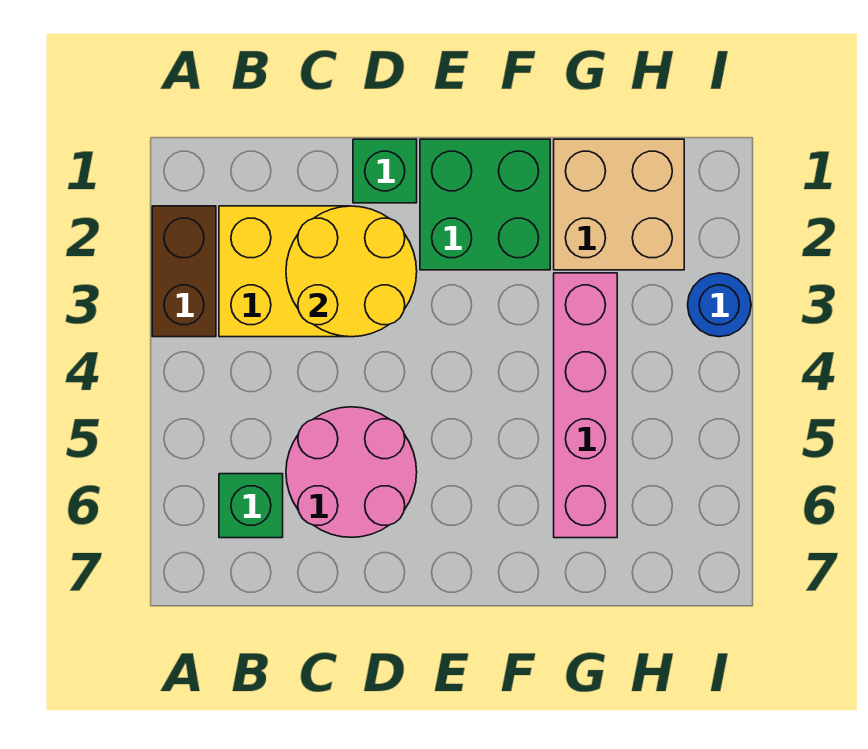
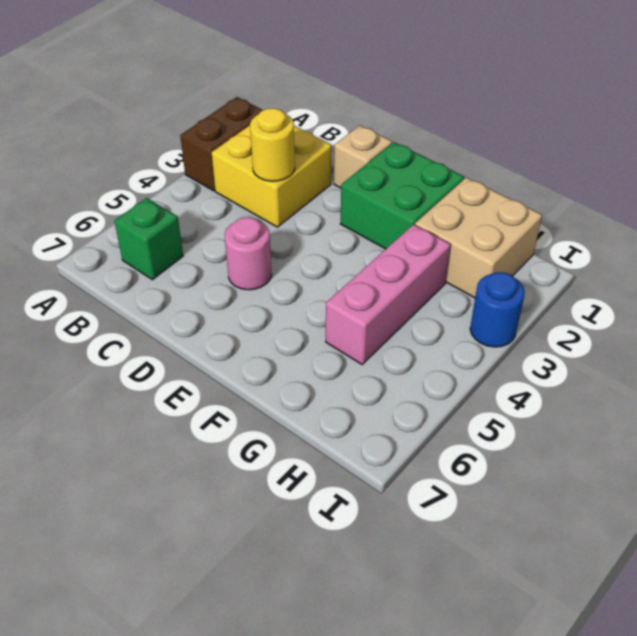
yellow round brick C2:D3 level 2 -> yellow round brick C3 level 2
pink round brick C5:D6 level 1 -> pink round brick D5 level 1
green brick D1 level 1 -> tan brick D1 level 1
pink brick G3:G6 level 1 -> pink brick G3:G5 level 1

